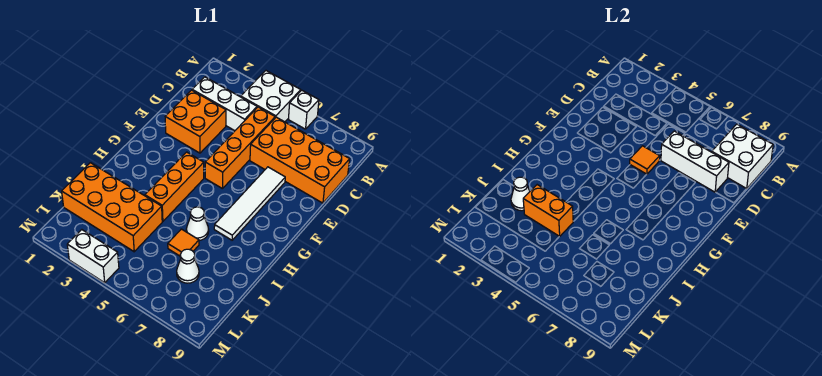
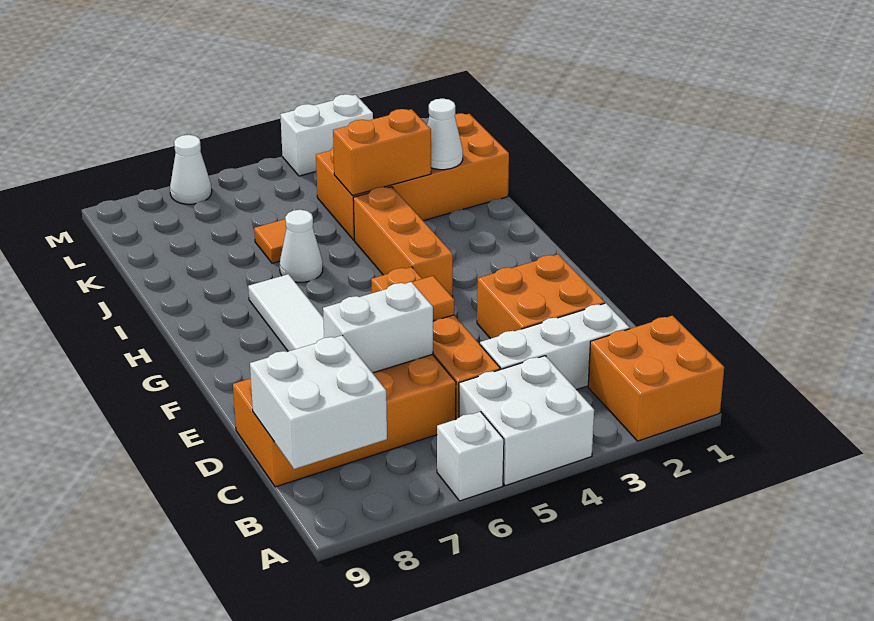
none -> orange brick A1:B2 level 1
white brick D6:D8 level 2 -> white brick D6:D7 level 2
white cone K7 level 1 -> white cone M7 level 1

